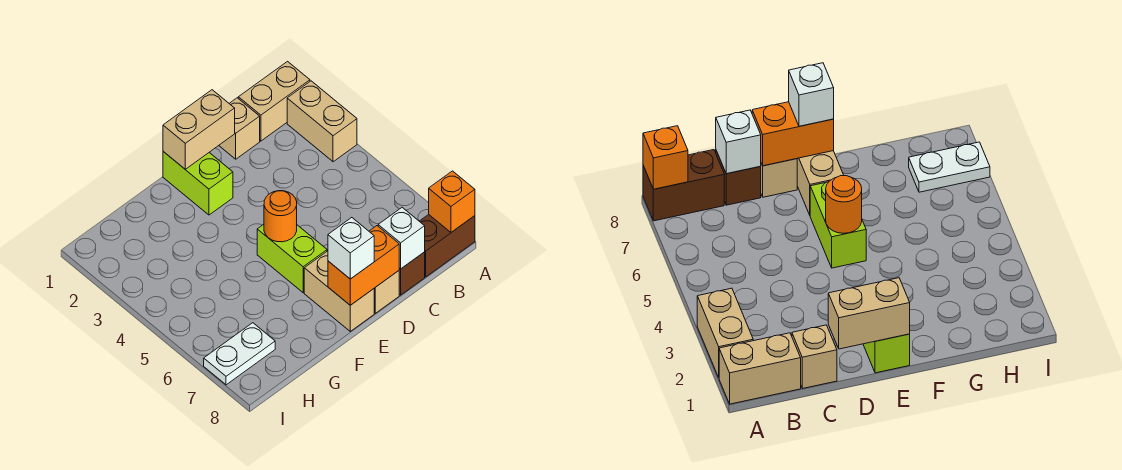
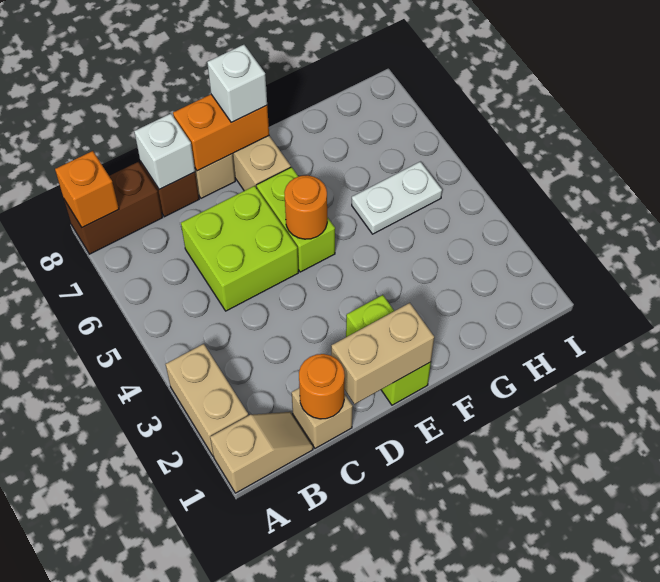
tan brick A1:B1 level 1 -> tan slope A1:B1 level 1 top A
none -> orange round brick C1 level 2
none -> lime brick C5:D6 level 1
white plate H7:I7 level 1 -> white plate G5:H5 level 1

